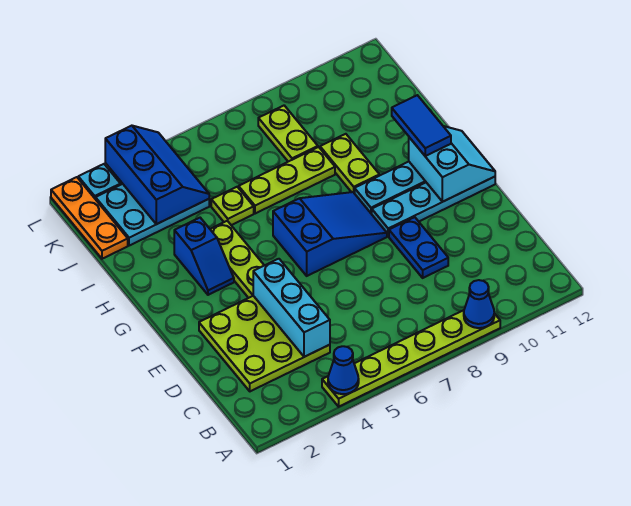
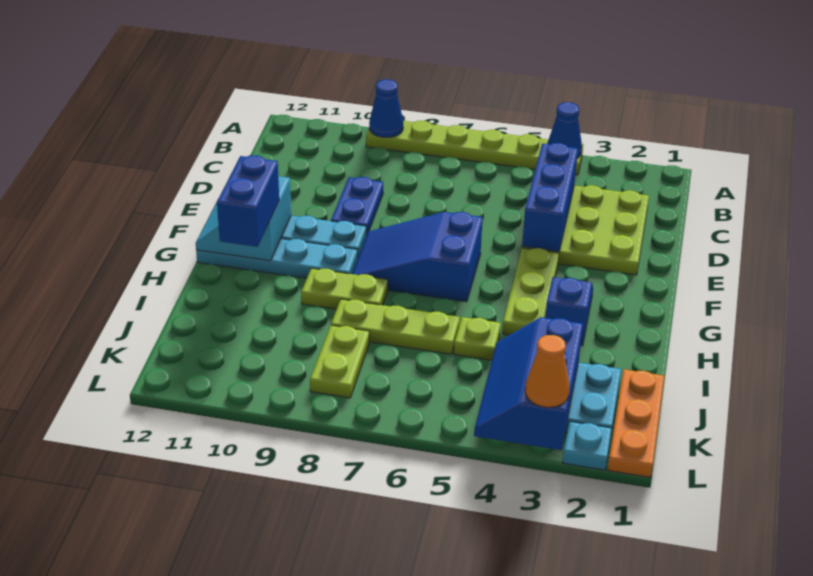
cyan brick C4:E4 level 2 -> blue brick C4:E4 level 2
blue tile G11:H11 level 3 -> blue brick G11:H11 level 3
lime plate H9:I9 level 1 -> lime plate H8:H9 level 1
none -> orange cone L3 level 3

